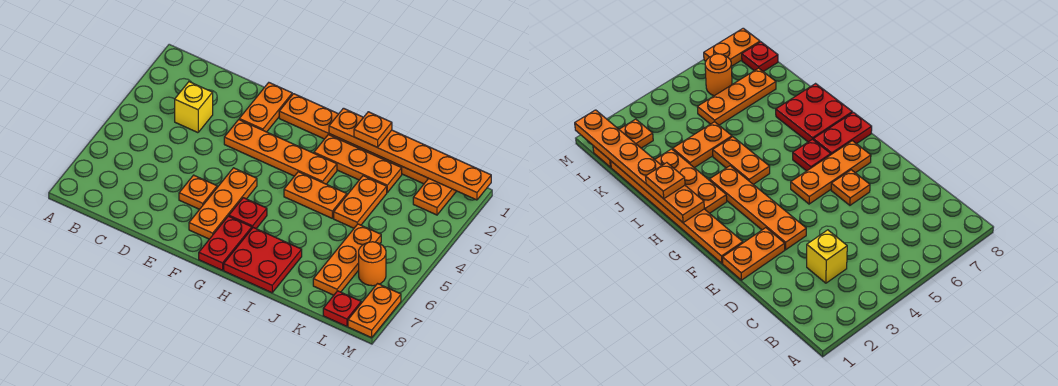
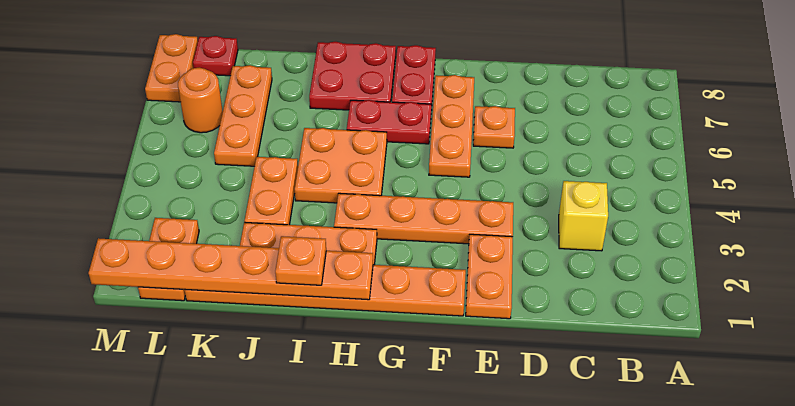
red plate G6 level 1 -> red plate G6:H6 level 1
orange plate H4:I4 level 1 -> orange plate H4:I5 level 1

